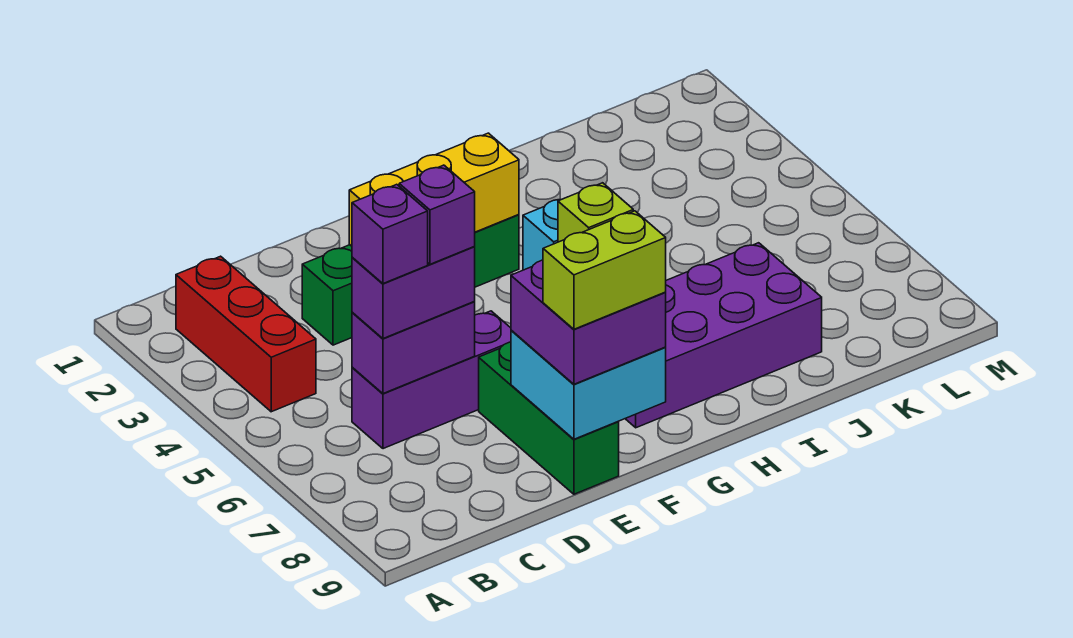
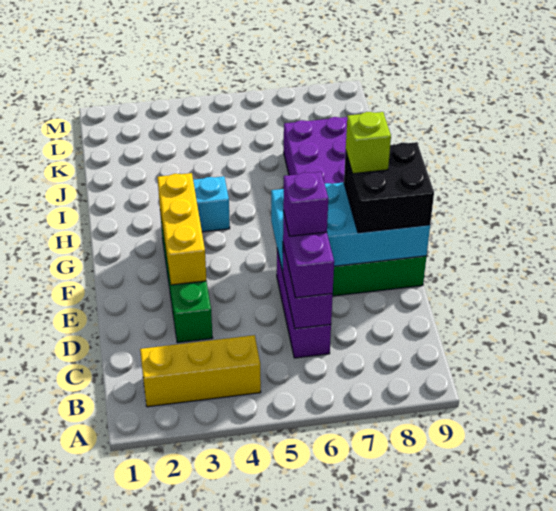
red brick B2:B4 level 1 -> yellow brick B2:B4 level 1
purple brick C6 level 4 -> none
cyan brick E8:F9 level 2 -> cyan brick E6:F9 level 2
purple brick E8:F9 level 3 -> black brick E8:F9 level 3
lime brick E9:F9 level 4 -> none

